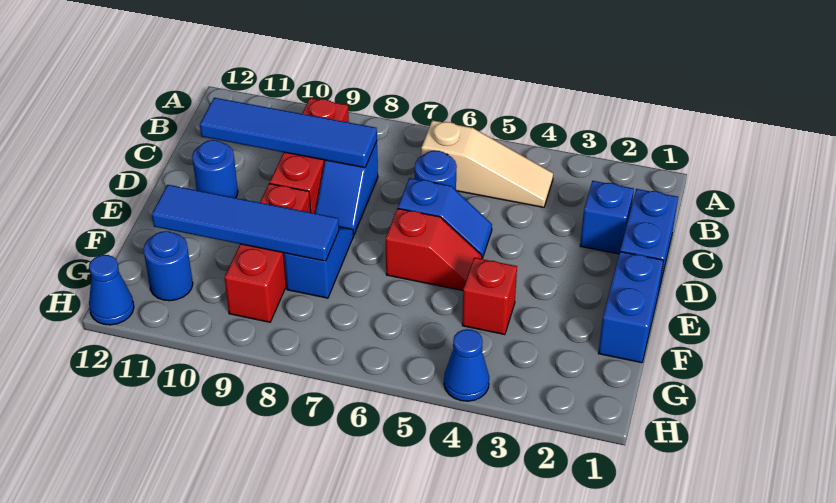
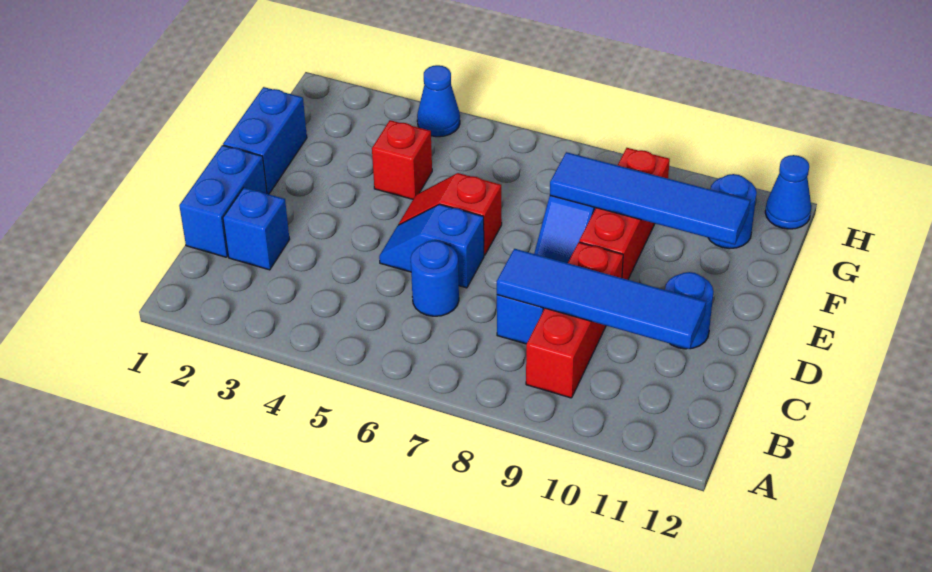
tan slope B4:B6 level 1 top 6 -> none

